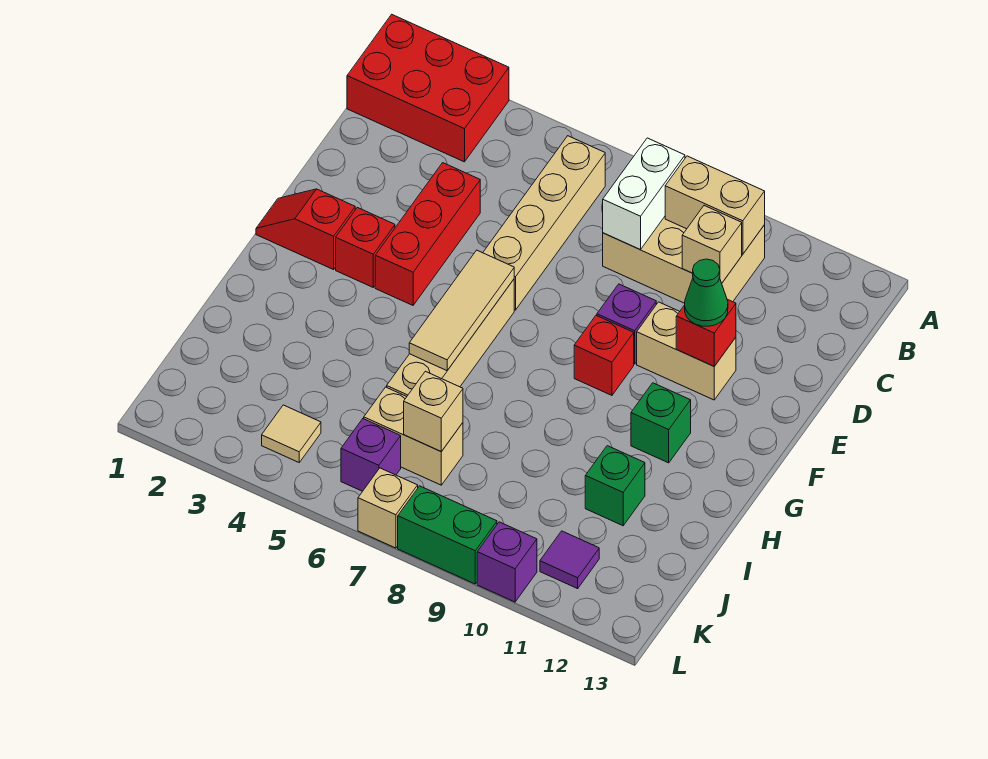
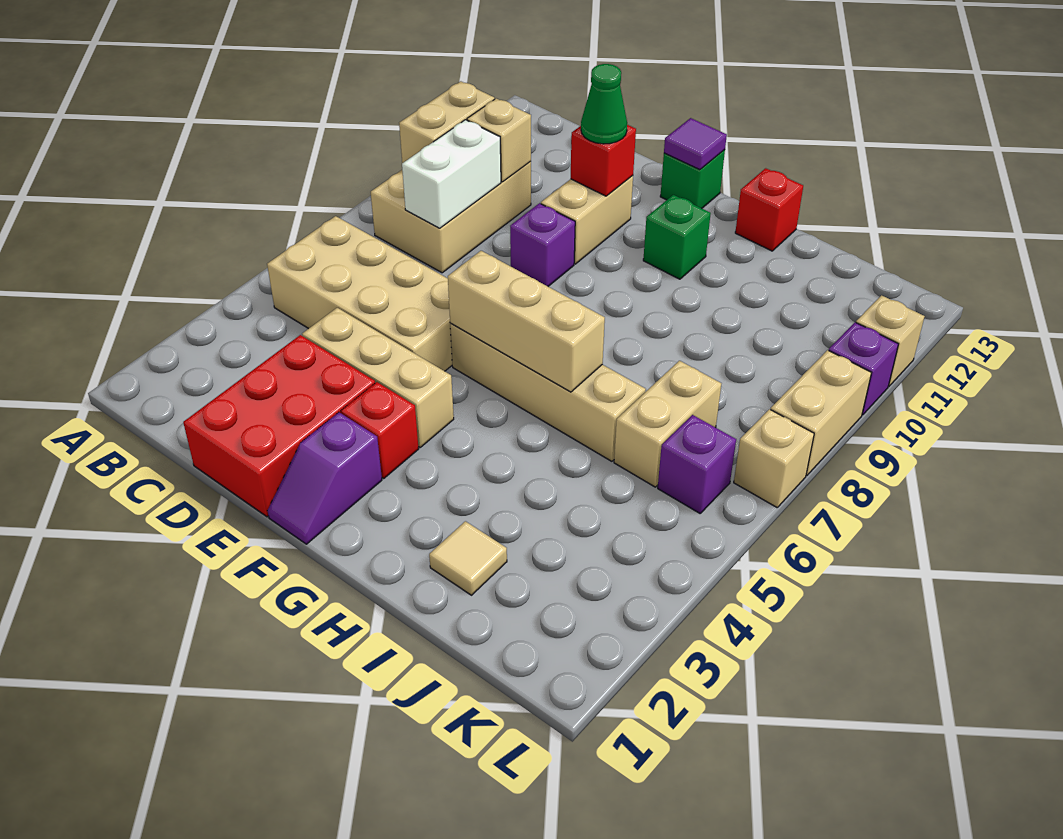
red brick A1:B3 level 1 -> red brick D1:E3 level 1
tan brick B6:E6 level 1 -> tan brick B5:E6 level 1
white brick B8:C8 level 2 -> white brick C8:C9 level 2
red brick D4:F4 level 1 -> tan brick D4:F4 level 1
red slope F1:F2 level 1 top 2 -> purple slope F1:F2 level 1 top 2
tan tile F6:H6 level 2 -> tan brick F6:H6 level 2
red brick F9 level 1 -> red brick H13 level 1
green brick I11 level 1 -> green brick F13 level 1
tan brick J7 level 2 -> tan brick L11 level 1
tan tile K4 level 1 -> tan tile I2 level 1
purple tile K11 level 1 -> purple tile F13 level 2
green brick L8:L9 level 1 -> tan brick L8:L9 level 1

